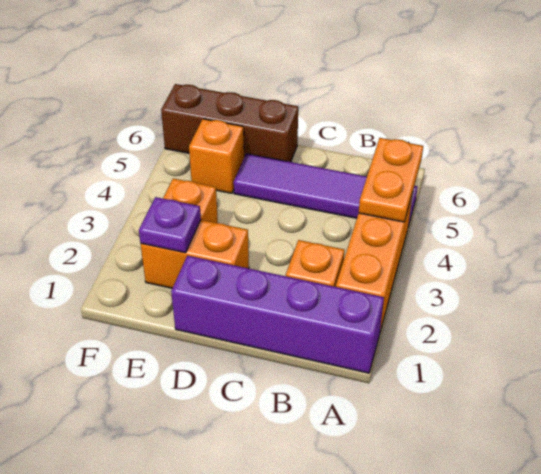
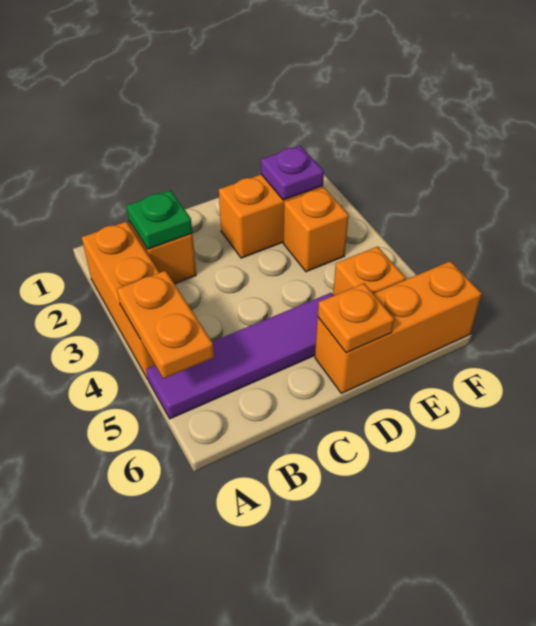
purple brick A1:D1 level 1 -> none
none -> green plate B2 level 2
brown brick D6:F6 level 1 -> orange brick D6:F6 level 1
none -> orange plate D6 level 2

